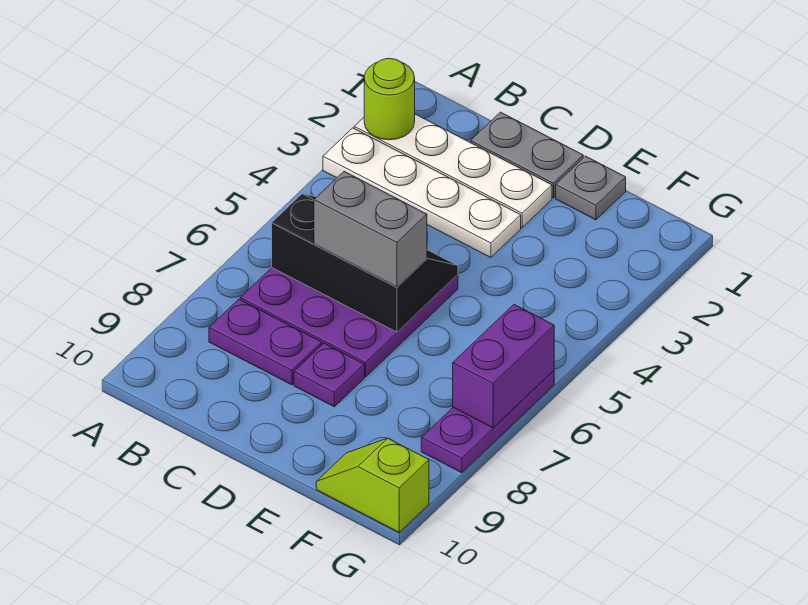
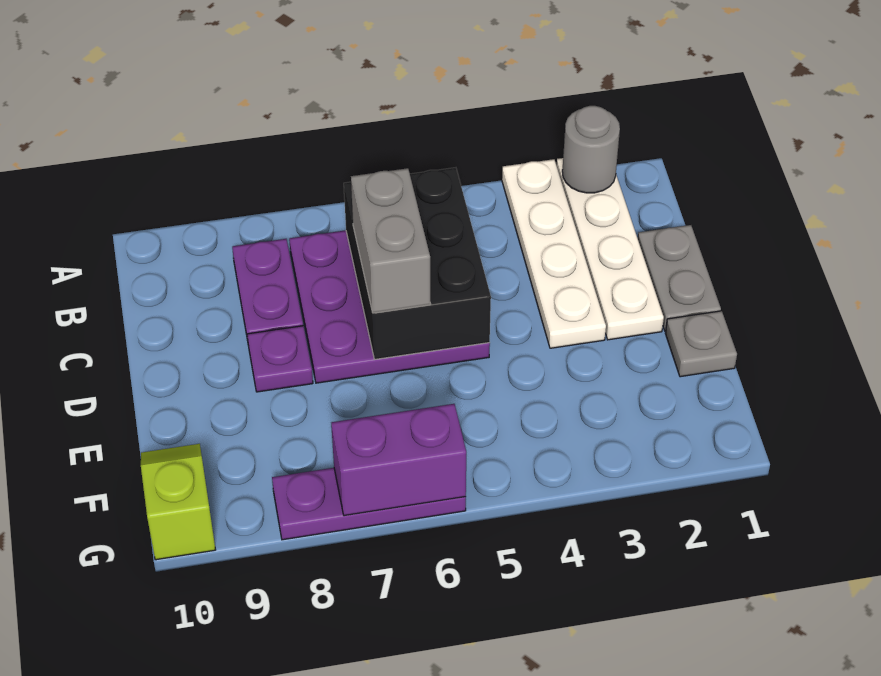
lime round brick A2 level 2 -> grey round brick A2 level 2
black slope B5:D6 level 2 top 6 -> black brick B5:D6 level 2

